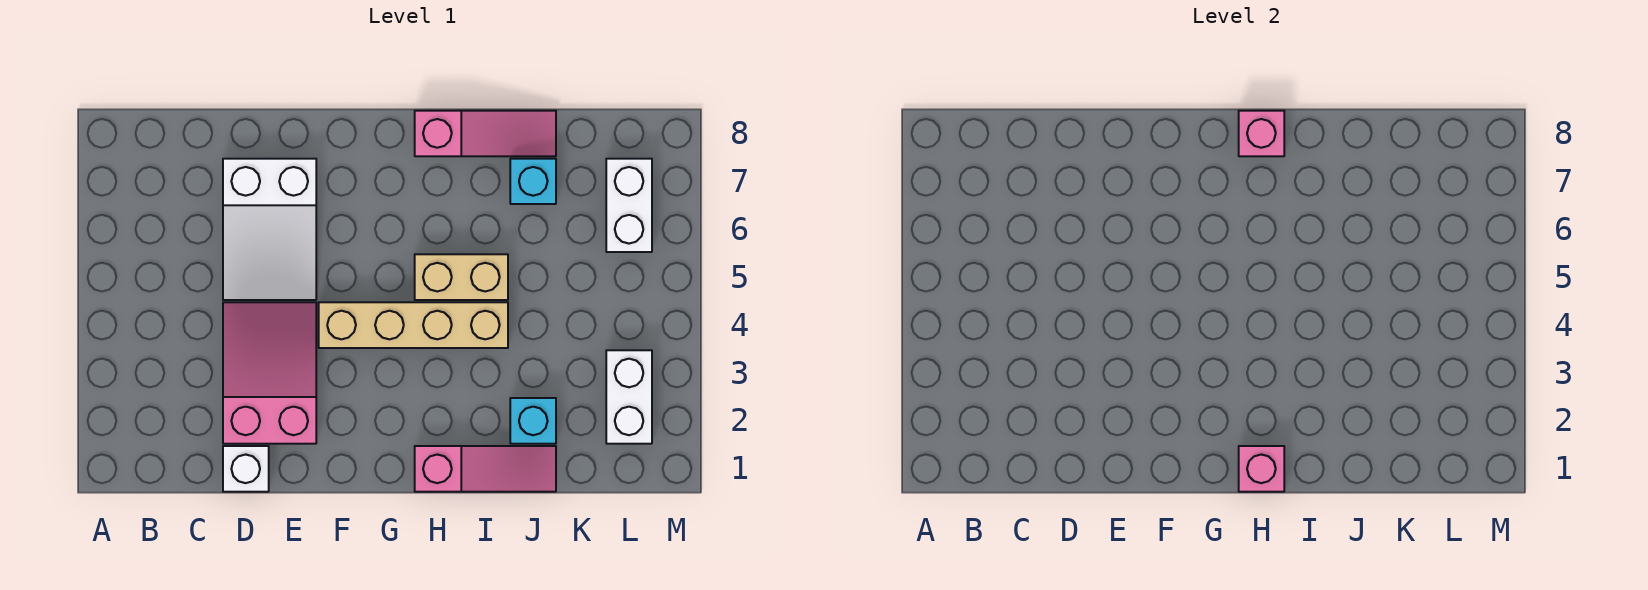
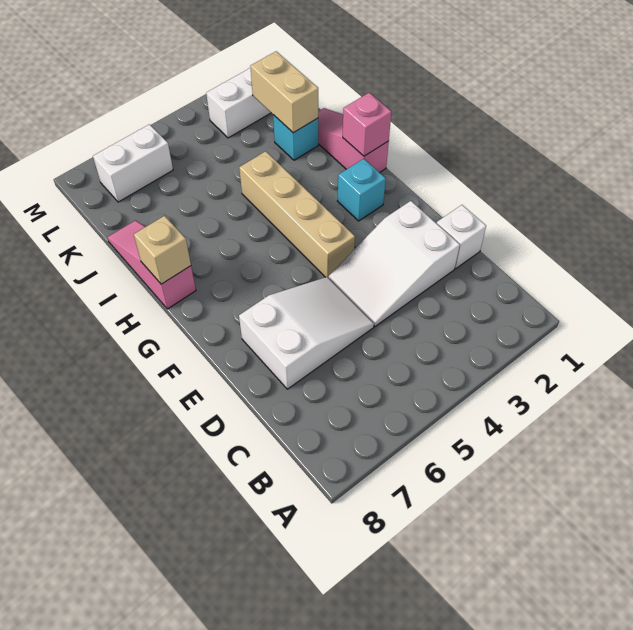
pink slope D2:E4 level 1 top 2 -> white slope D2:E4 level 1 top 2
tan brick H5:I5 level 1 -> tan brick J2:K2 level 2
pink brick H8 level 2 -> tan brick H8 level 2
cyan brick J7 level 1 -> cyan brick G2 level 1

